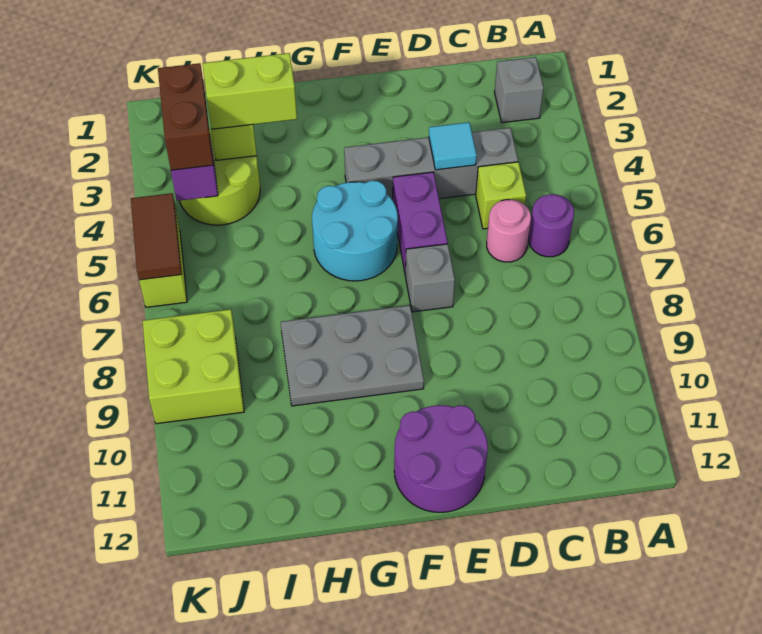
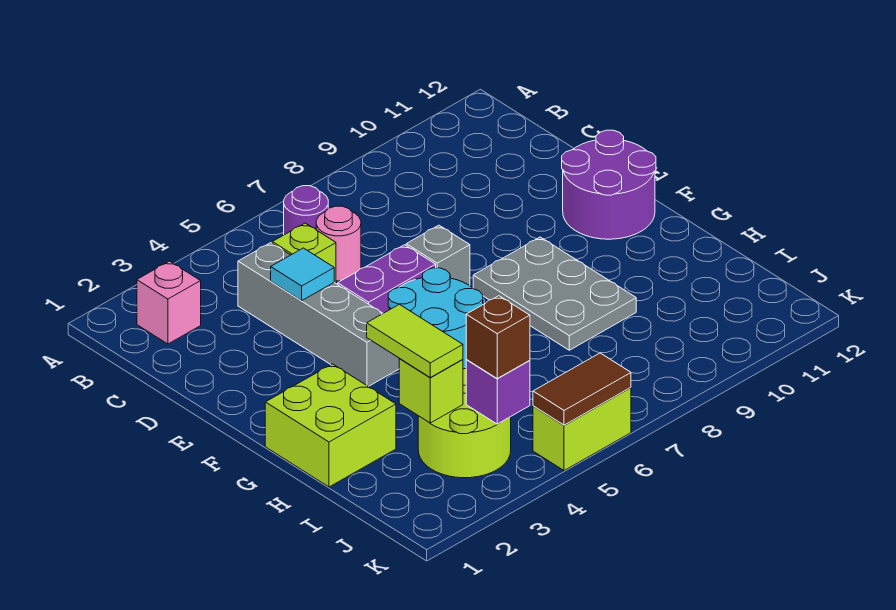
grey brick B2 level 1 -> pink brick B2 level 1
lime brick H3:I3 level 3 -> lime tile H3:I3 level 3
brown brick J3:J4 level 3 -> brown brick J4 level 3
lime brick J8:K9 level 1 -> lime brick G1:H2 level 1

